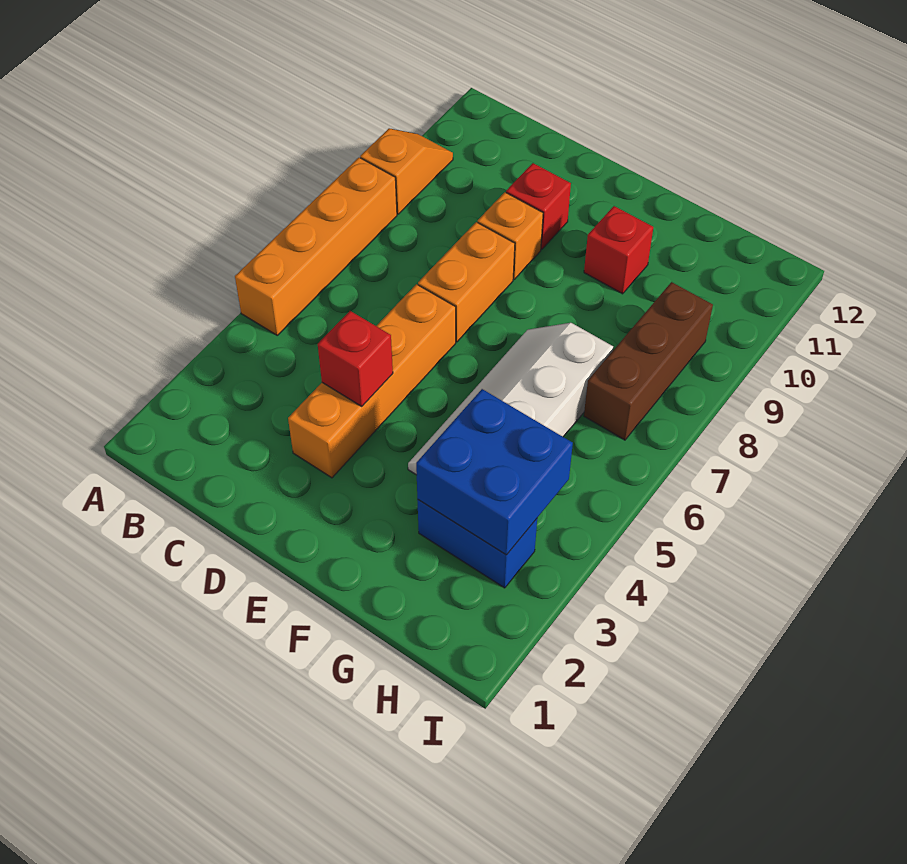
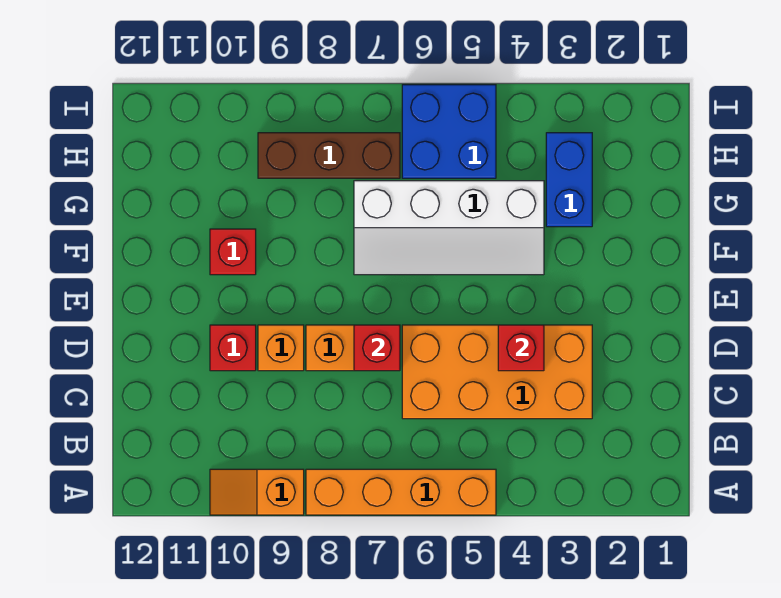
orange brick D3:D6 level 1 -> orange brick C3:D6 level 1
none -> red brick D7 level 2
blue brick G3:H4 level 2 -> blue brick H5:I6 level 1

